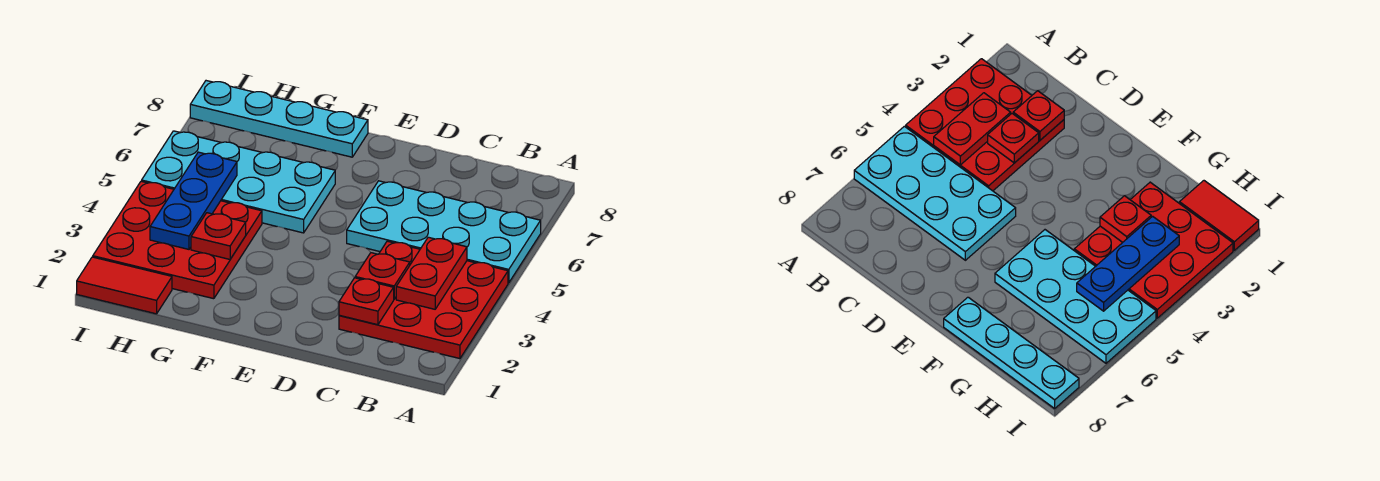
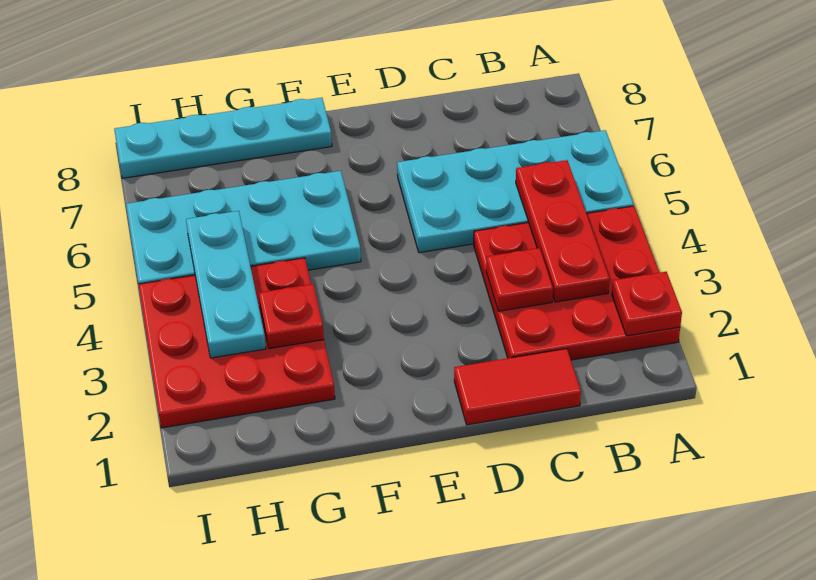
red plate B3:B4 level 2 -> red plate B3:B5 level 2
red plate C2 level 2 -> red plate A2 level 2
red tile H1:I1 level 1 -> red tile C1:D1 level 1
blue plate H3:H5 level 2 -> cyan plate H3:H5 level 2

